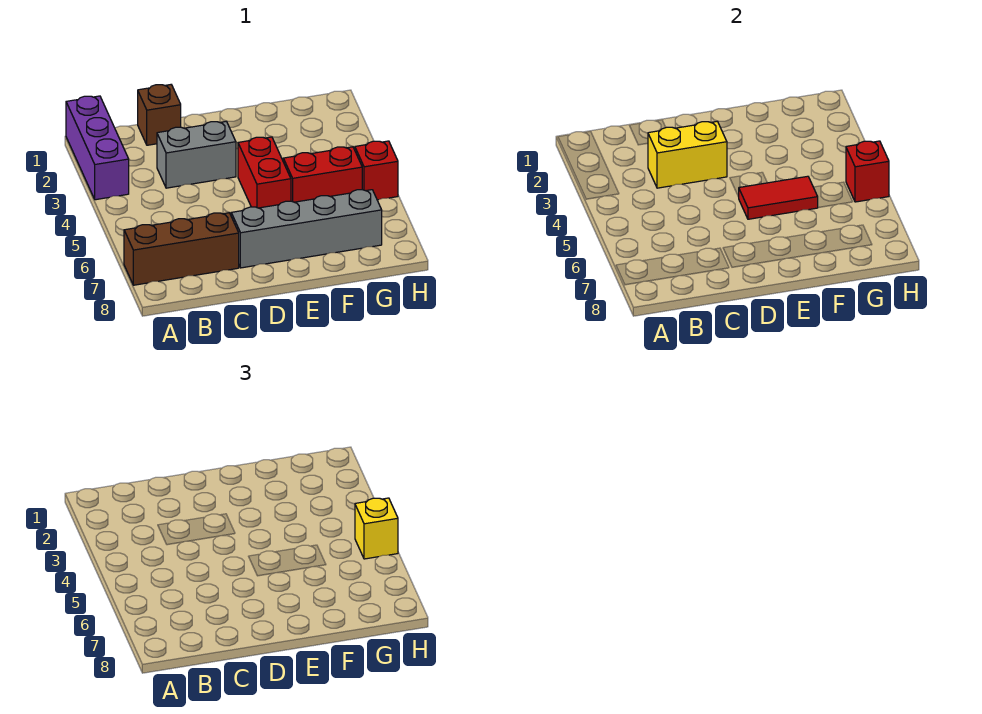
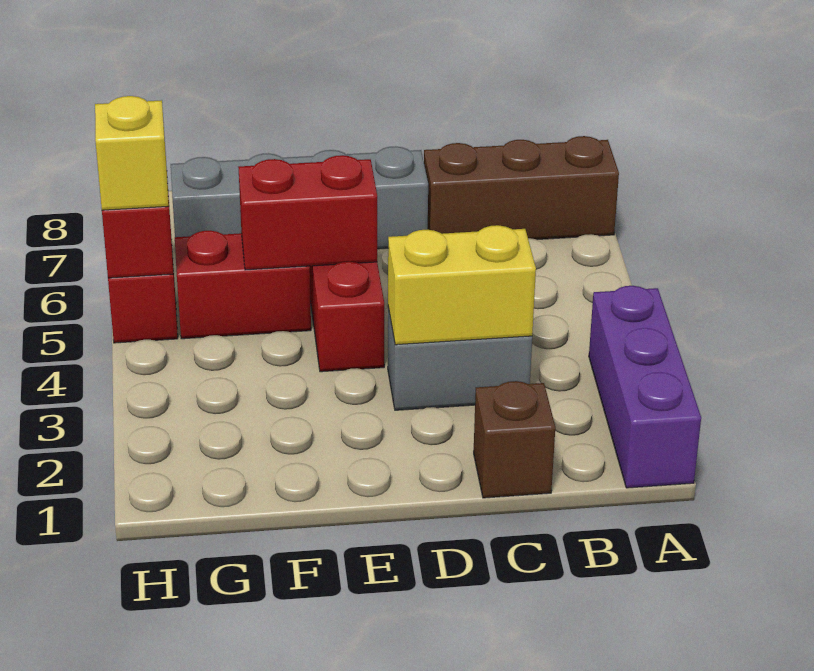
red tile E5:F5 level 2 -> red brick E5:F5 level 2

